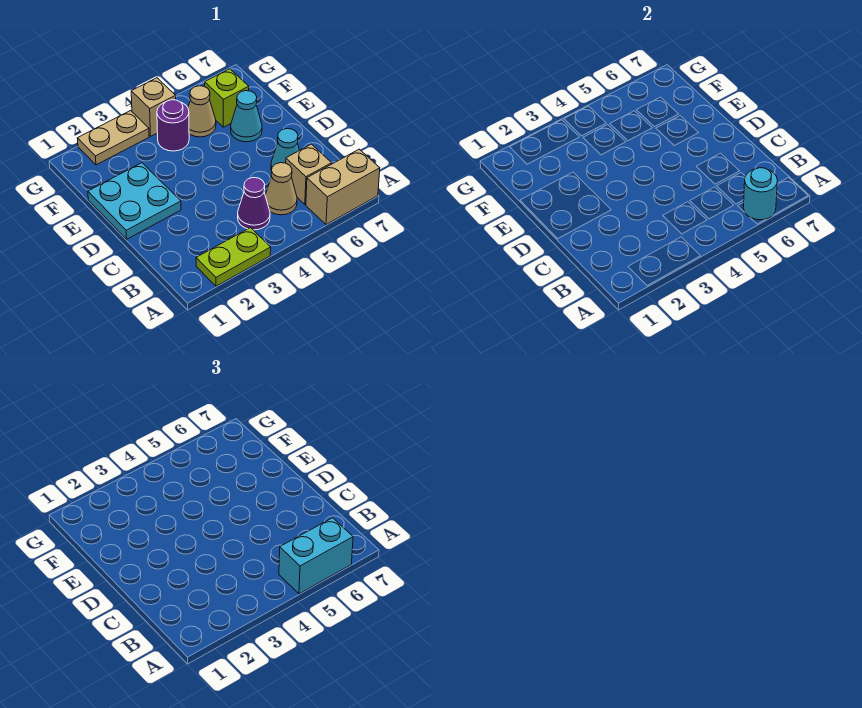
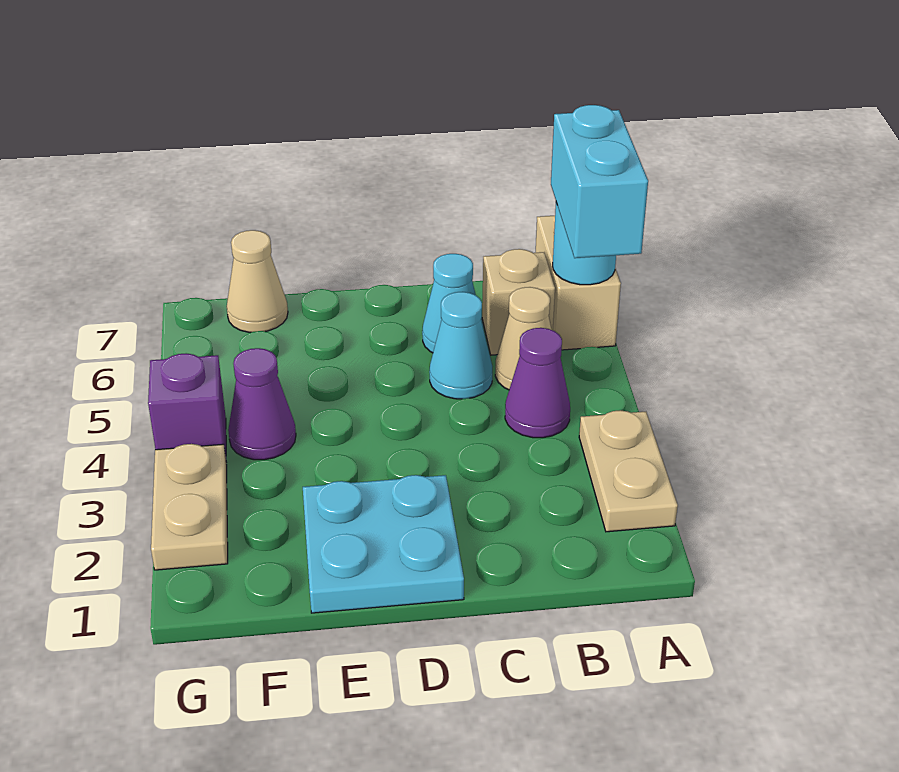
lime plate A2:A3 level 1 -> tan plate A2:A3 level 1
cyan cone E6 level 1 -> cyan cone C5 level 1
purple round brick F4 level 1 -> purple cone F4 level 1
tan cone F5 level 1 -> tan cone F7 level 1
lime brick F6 level 1 -> none
tan brick G4 level 1 -> purple brick G4 level 1

